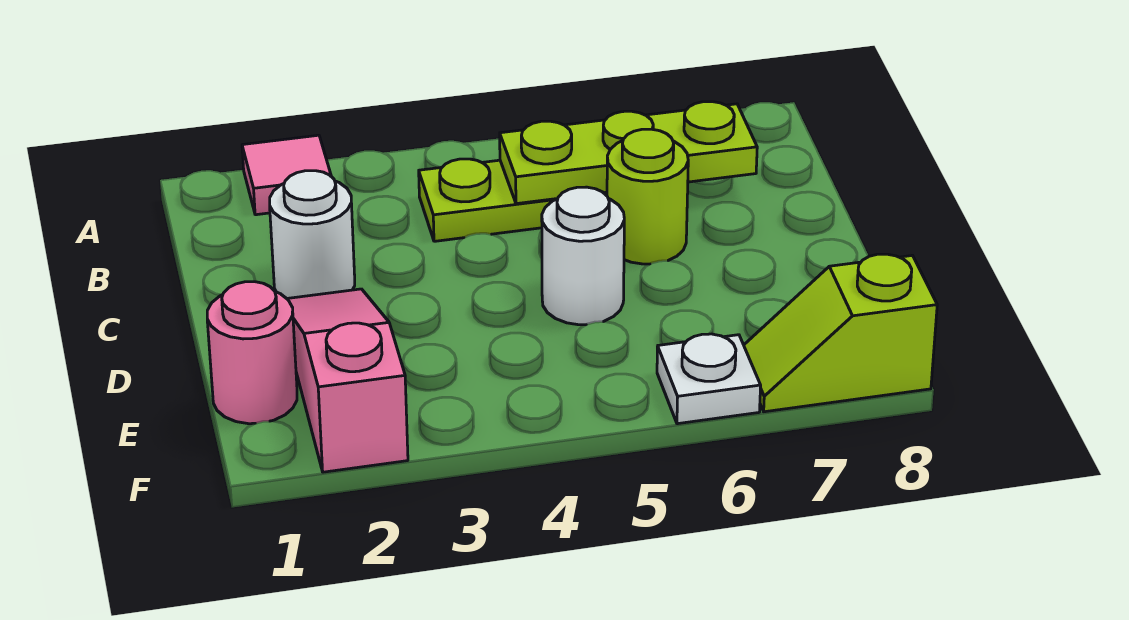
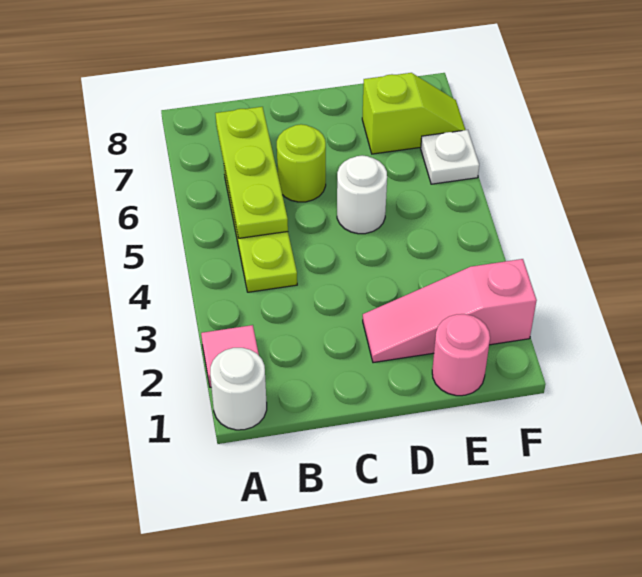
white round brick C2 level 1 -> white round brick A1 level 1
lime slope F7:F8 level 1 top 8 -> lime slope E7:F7 level 1 top E

